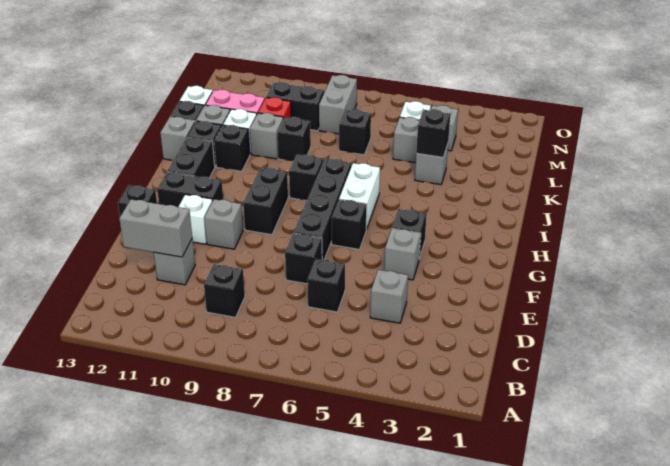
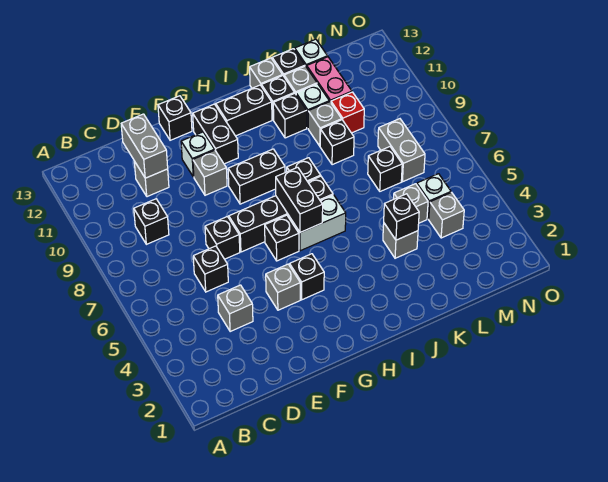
grey brick M8:N8 level 1 -> grey brick M7:M8 level 1
black brick M9:M10 level 1 -> black brick H6:H7 level 2

